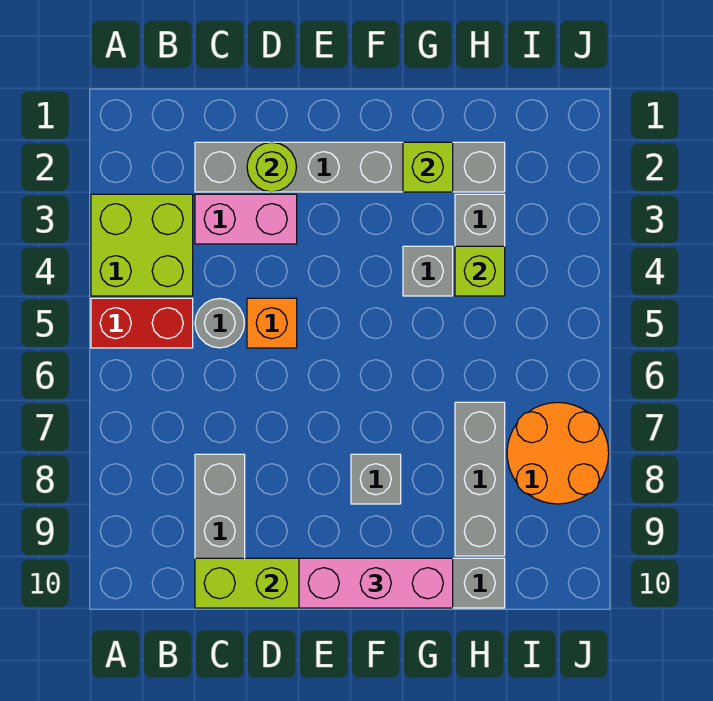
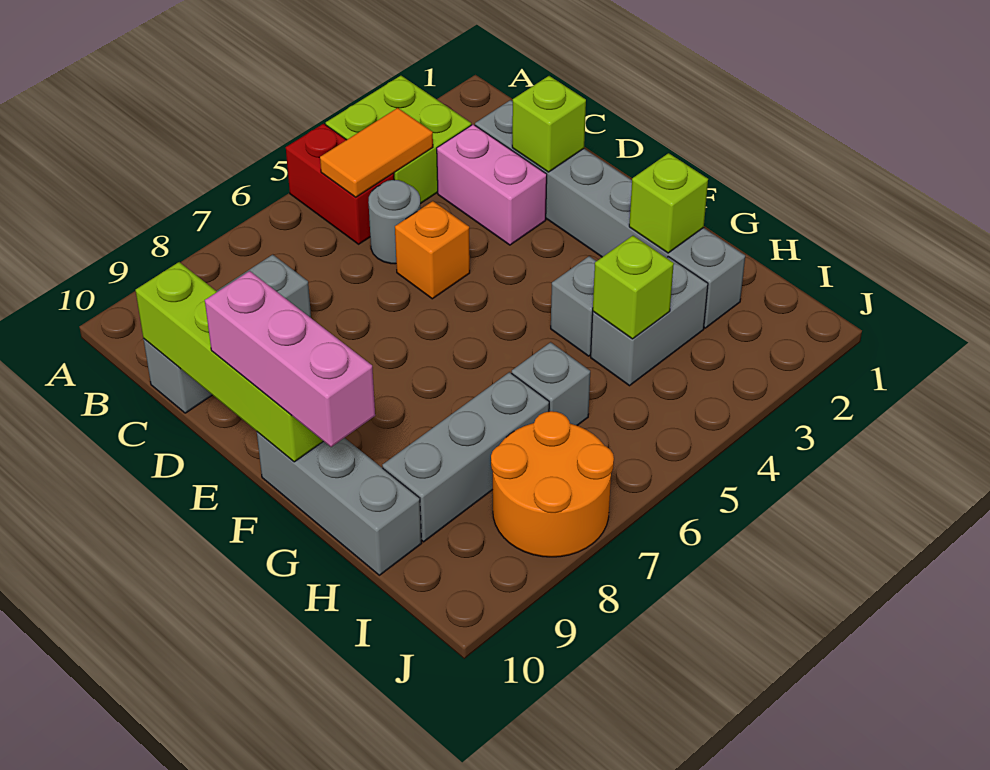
none -> orange tile B4:B5 level 2
lime round brick D2 level 2 -> lime brick D2 level 2
grey brick F8 level 1 -> grey brick H6 level 1

